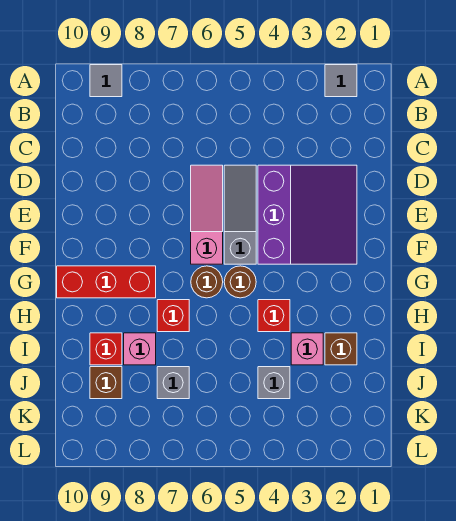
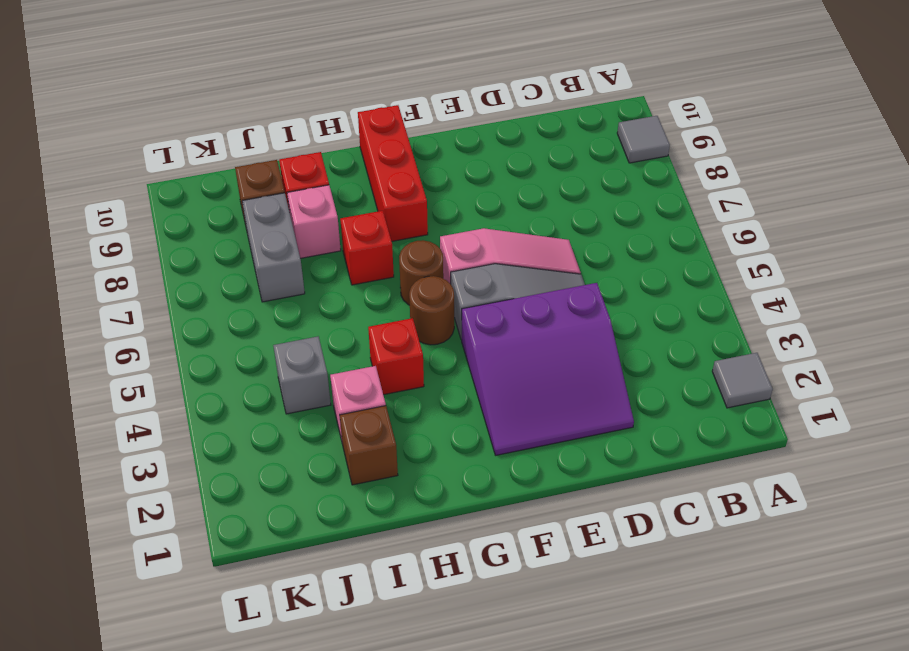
grey brick J7 level 1 -> grey brick J7:J8 level 1

